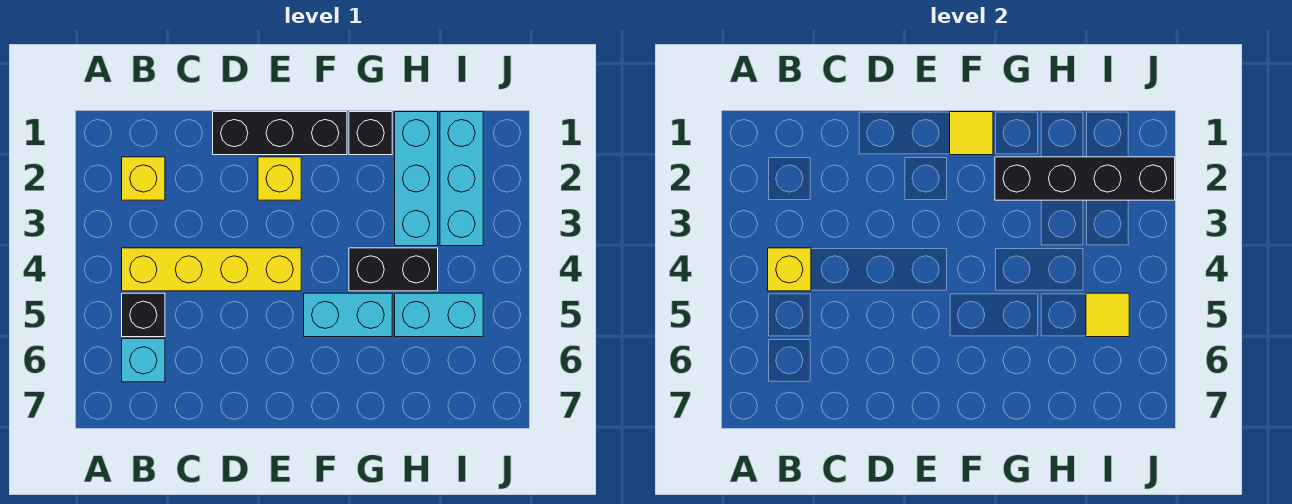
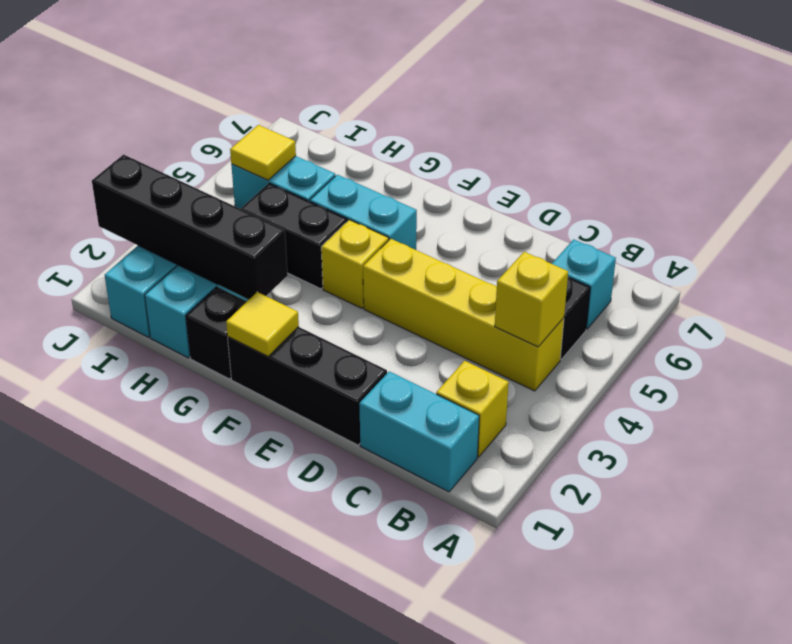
none -> cyan brick B1:C1 level 1
yellow brick E2 level 1 -> yellow brick F4 level 1

